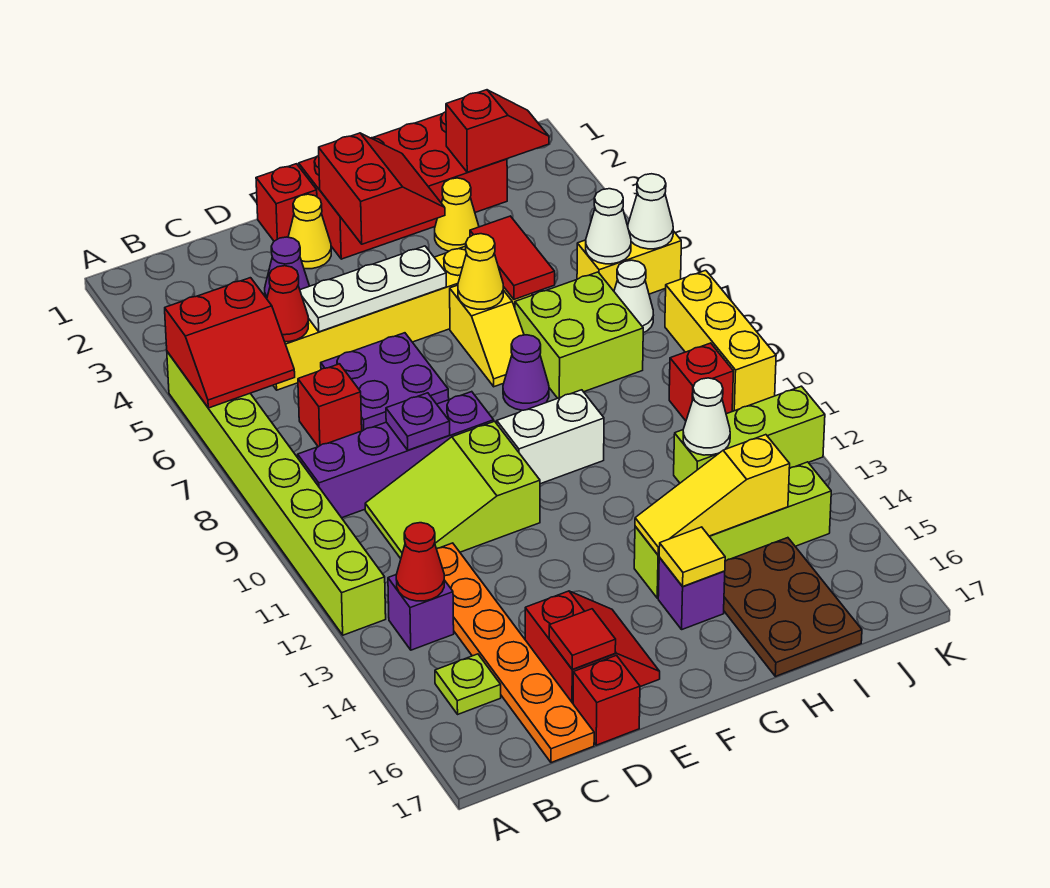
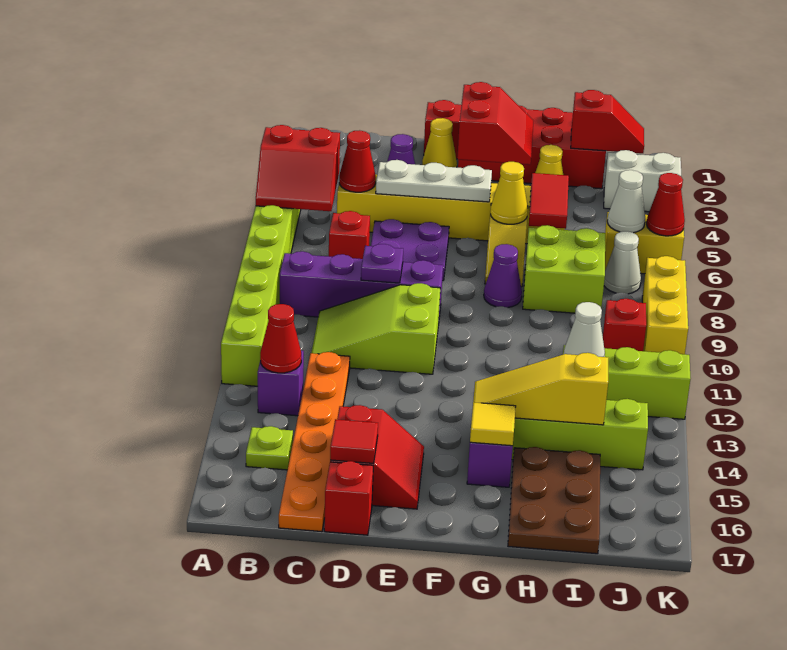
white brick F10:G10 level 1 -> white brick J3:K3 level 1
white cone K6 level 2 -> red cone K6 level 2

